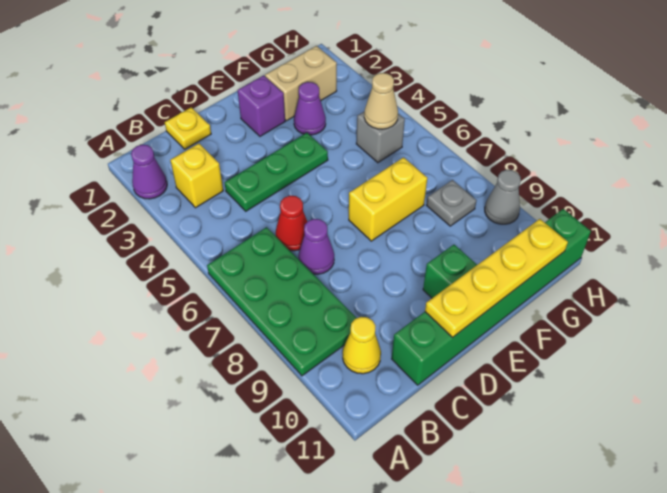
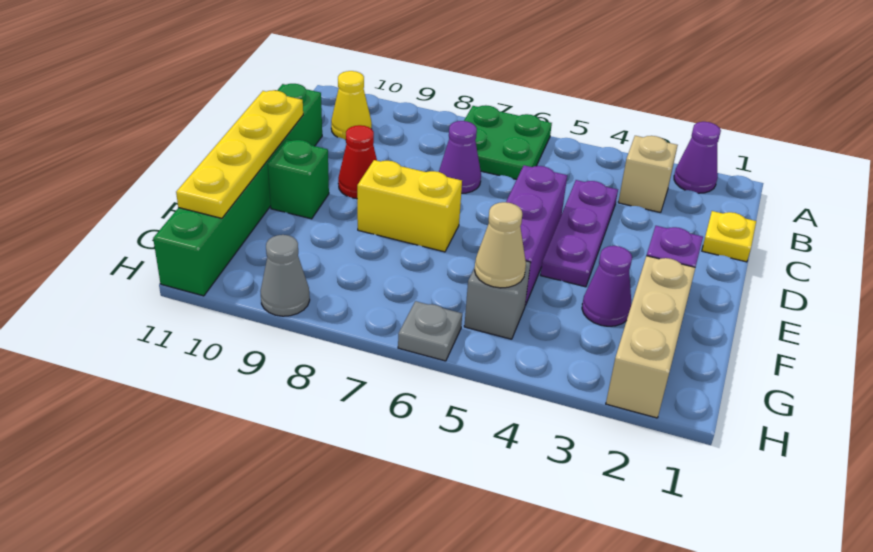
green plate A6:B9 level 1 -> green plate A6:B7 level 1
yellow brick B3 level 1 -> tan brick B3 level 1
green plate C4:E4 level 1 -> purple plate C4:E4 level 1
red cone C6 level 1 -> red cone D9 level 1
none -> purple brick D5:F5 level 1
yellow brick E7:F7 level 1 -> yellow brick E7:E8 level 1
tan brick F2:G2 level 1 -> tan brick F2:H2 level 1
grey plate G8 level 1 -> grey plate H6 level 1

